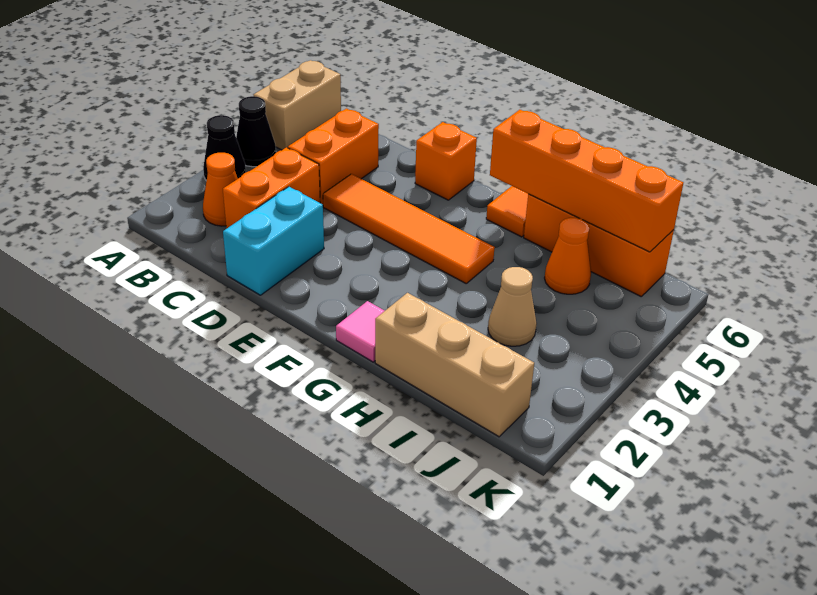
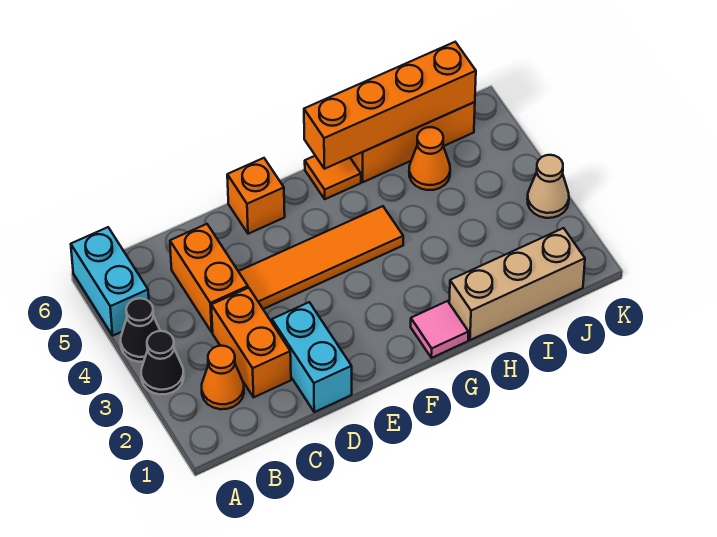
tan brick A5:A6 level 1 -> cyan brick A5:A6 level 1
tan cone I3 level 1 -> tan cone K3 level 1

